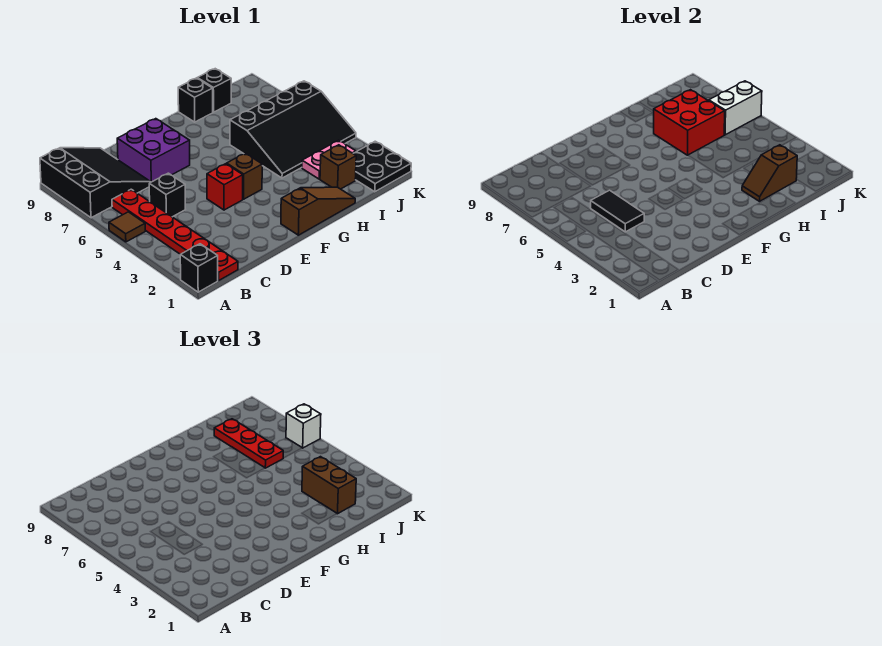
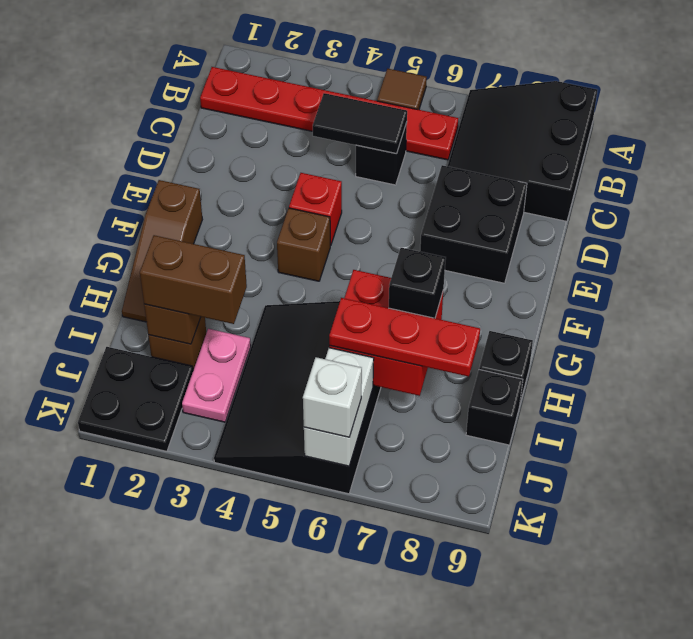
black brick A1 level 1 -> black brick H7 level 3
black slope A7:C9 level 1 top A -> black slope A7:C9 level 1 top 9
purple brick D7:E8 level 1 -> black brick D7:E8 level 1

